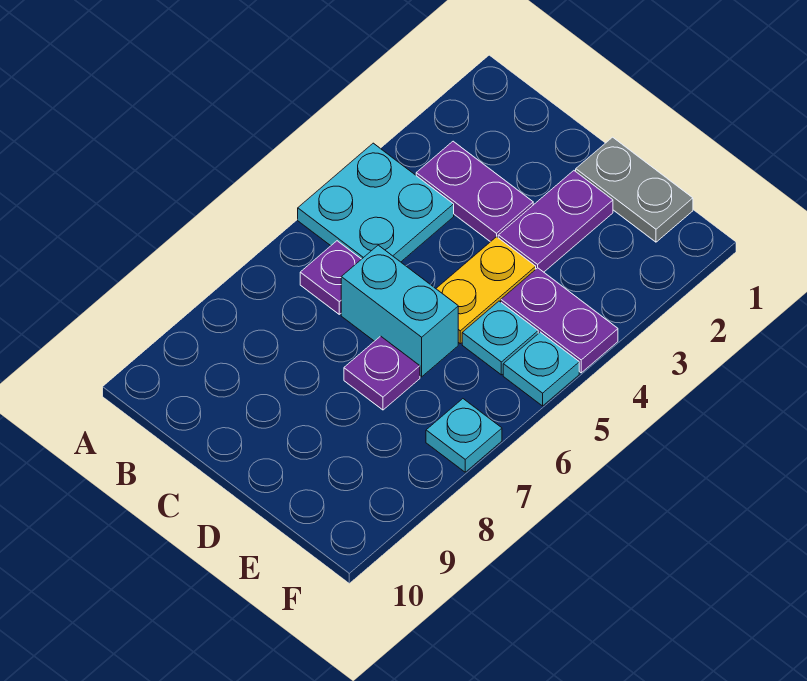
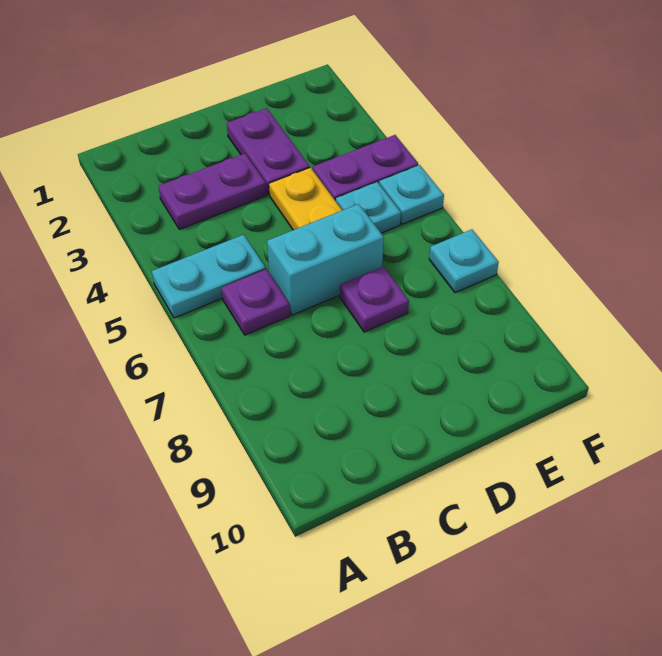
cyan plate A4:B5 level 1 -> cyan plate A5:B5 level 1
grey plate D1:E1 level 1 -> none

